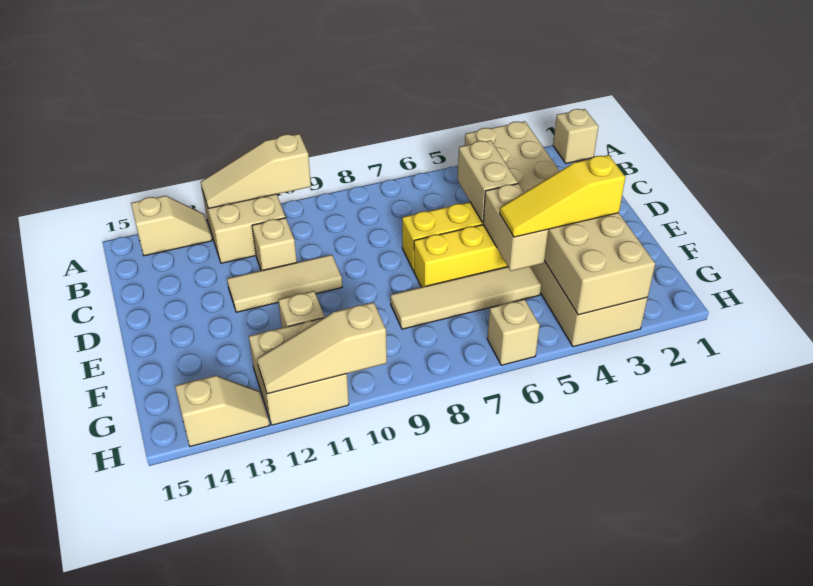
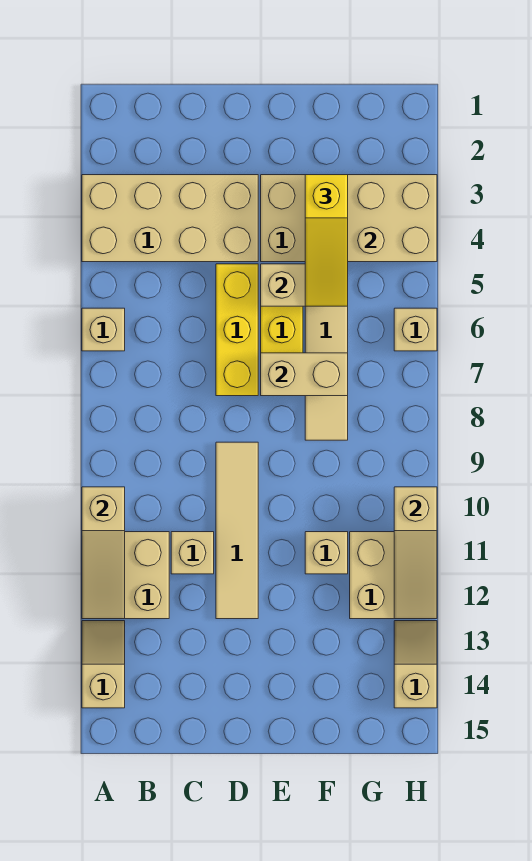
tan brick A1 level 1 -> tan brick A6 level 1
tan brick C5:D5 level 2 -> tan brick E7:F7 level 2
tan tile D10:D12 level 1 -> tan tile D9:D12 level 1

